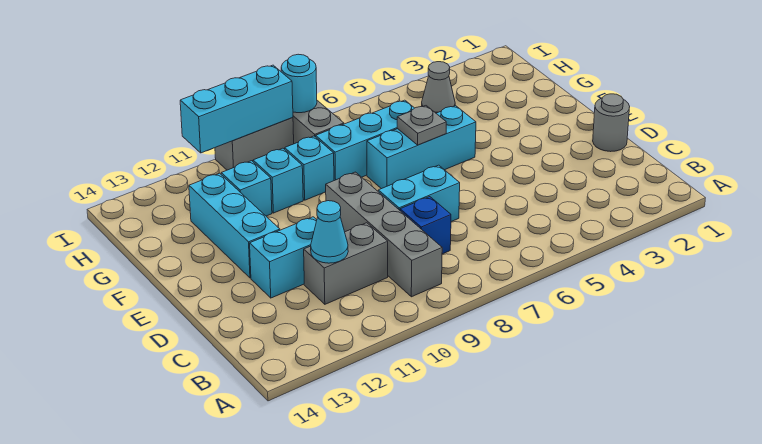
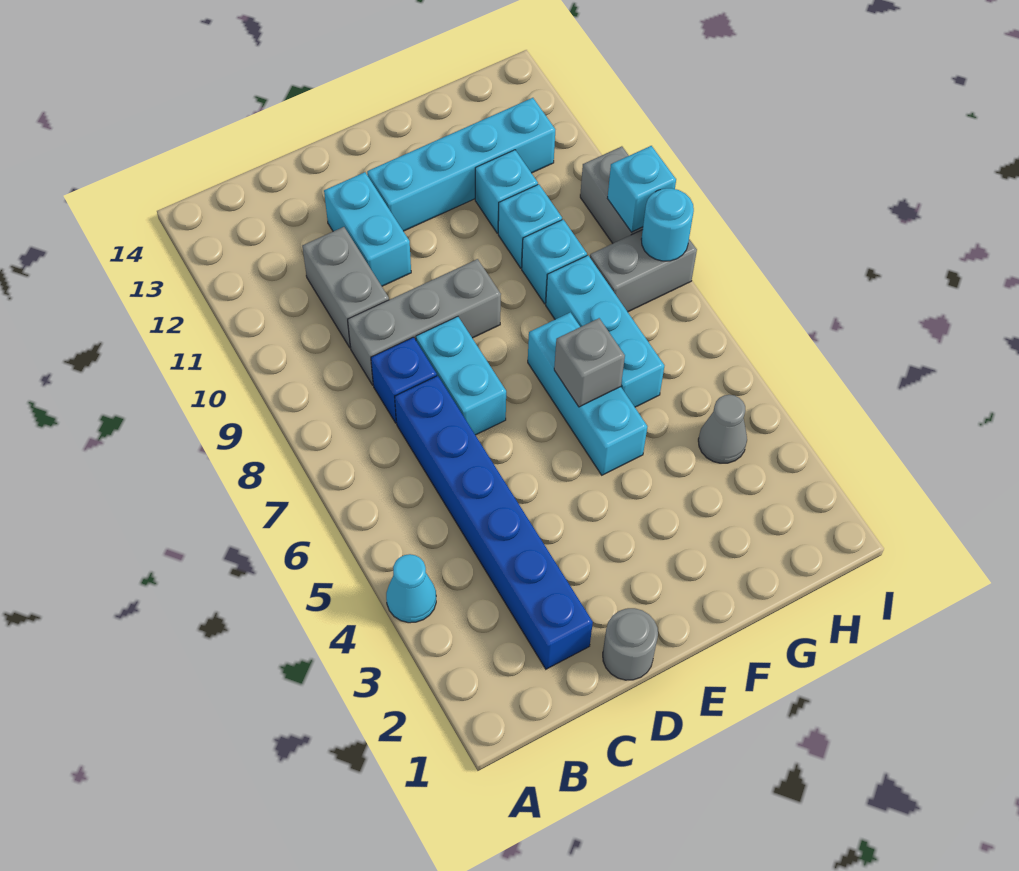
grey brick B9:E9 level 1 -> grey brick C9:E9 level 1
none -> blue brick C2:C7 level 1
cyan cone C11 level 2 -> cyan cone A4 level 1
cyan brick E12:G12 level 1 -> cyan brick E12:H12 level 1
grey plate F6 level 2 -> grey brick F6 level 2
cyan brick I9:I11 level 2 -> cyan brick I9 level 2

